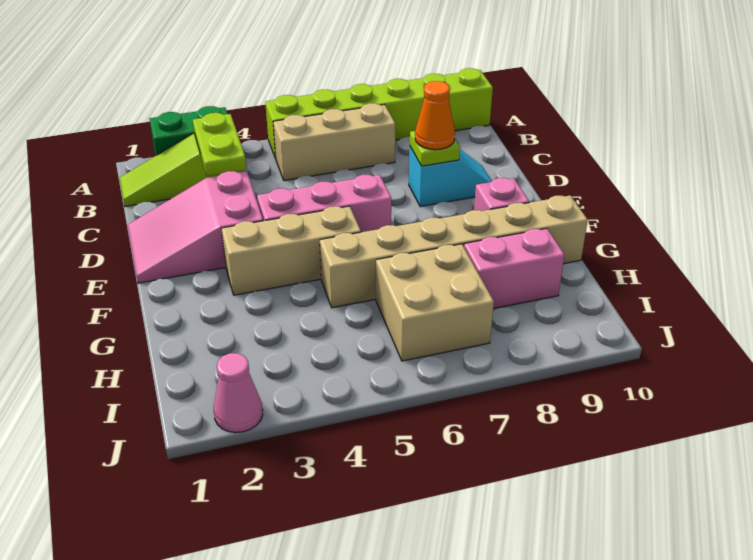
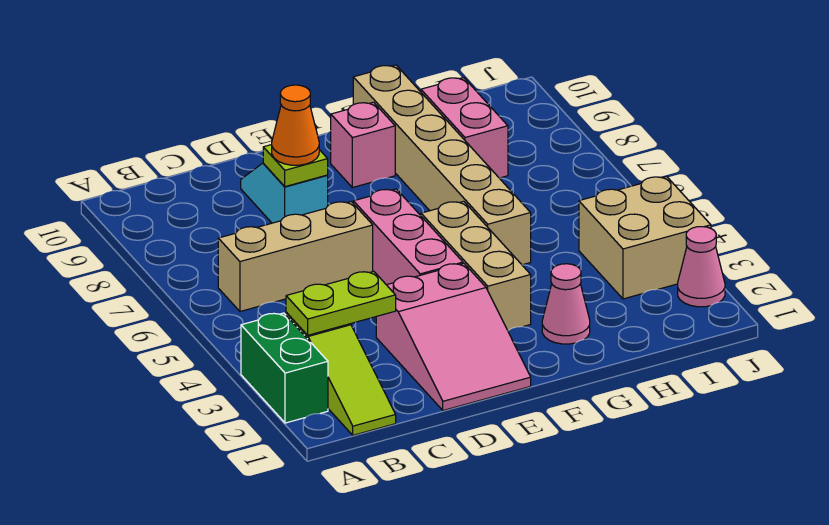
lime brick A5:A10 level 1 -> none
tan brick B5:B7 level 1 -> tan brick B6:D6 level 1
none -> pink cone G2 level 1
tan brick H6:I7 level 1 -> tan brick I3:J4 level 1

